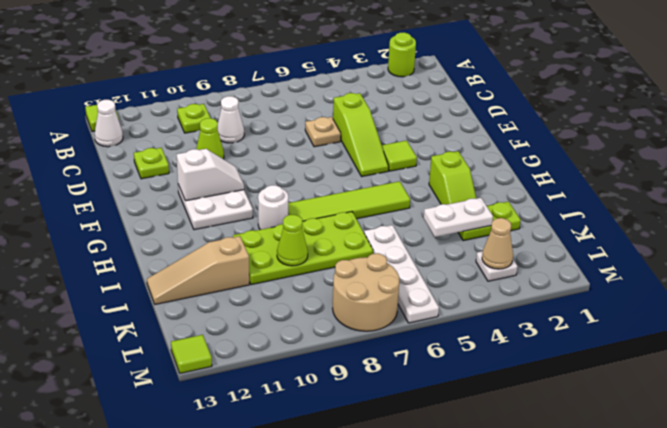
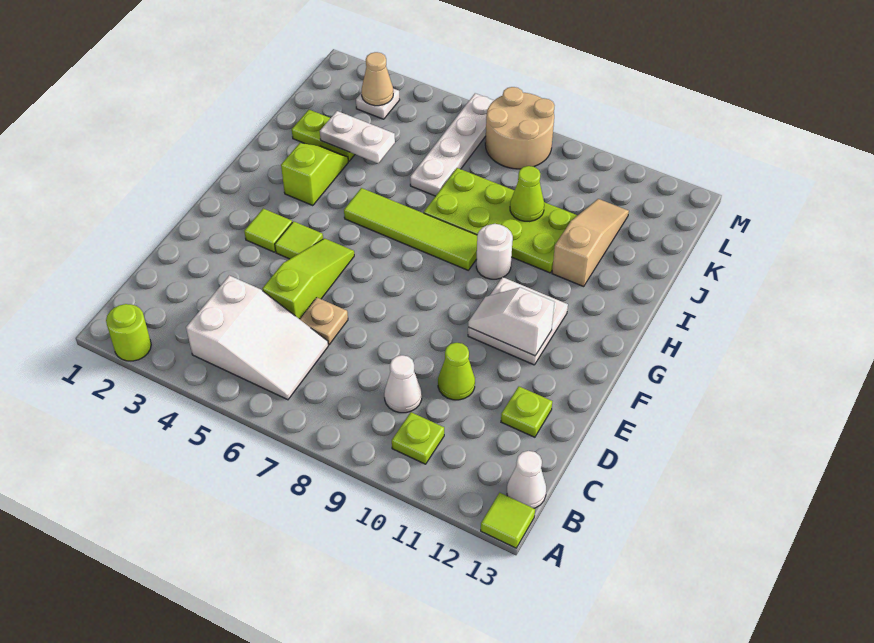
none -> white slope B4:C6 level 1 top 4
tan slope J11:J13 level 1 top 11 -> tan slope I11:K11 level 1 top I
lime tile M13 level 1 -> lime tile F3 level 1

